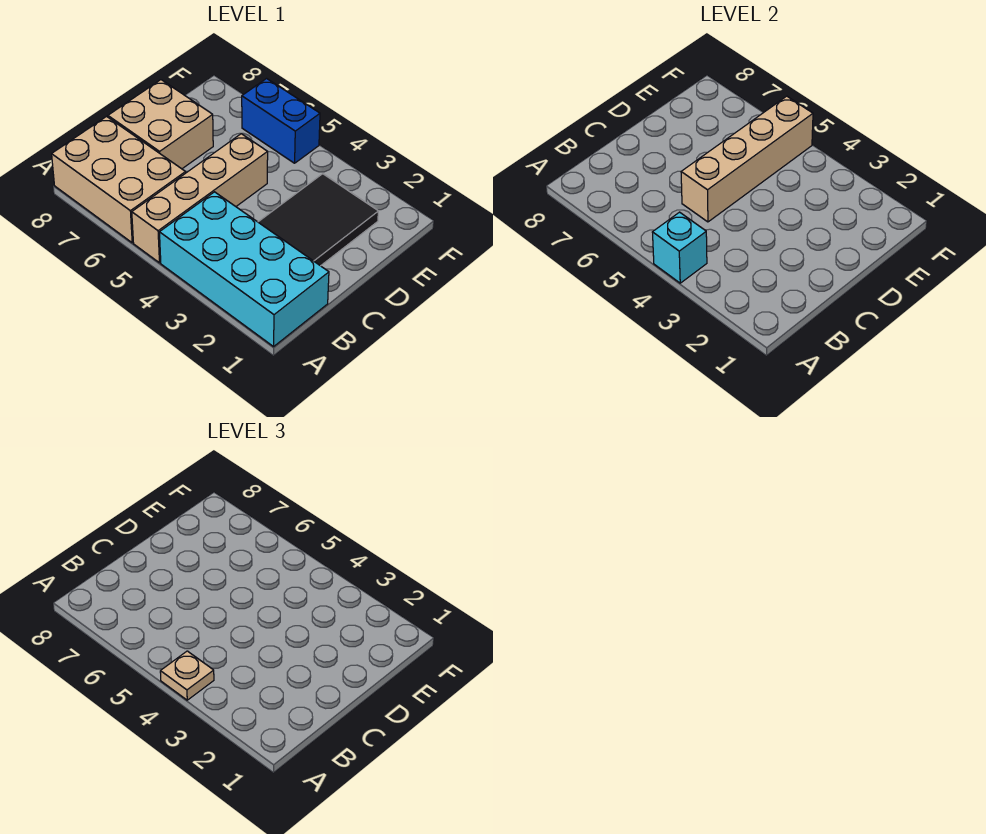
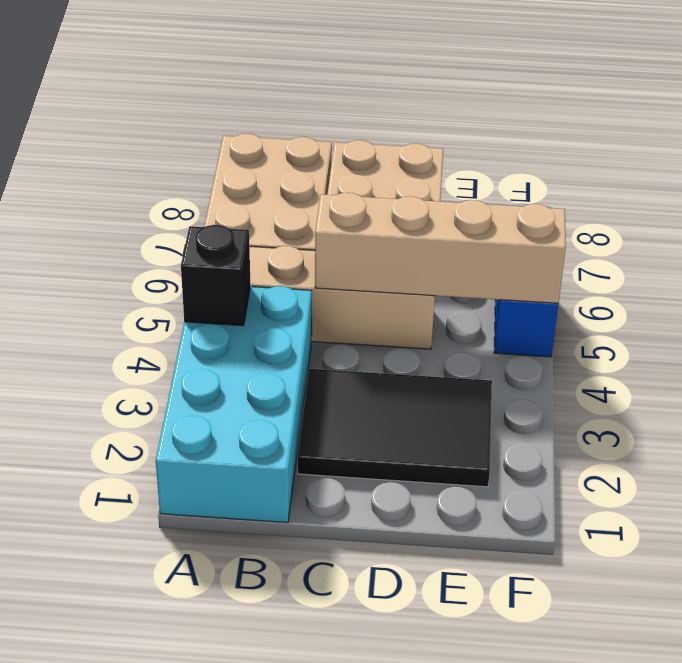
cyan brick A4 level 2 -> black brick A4 level 2
tan plate A4 level 3 -> none

